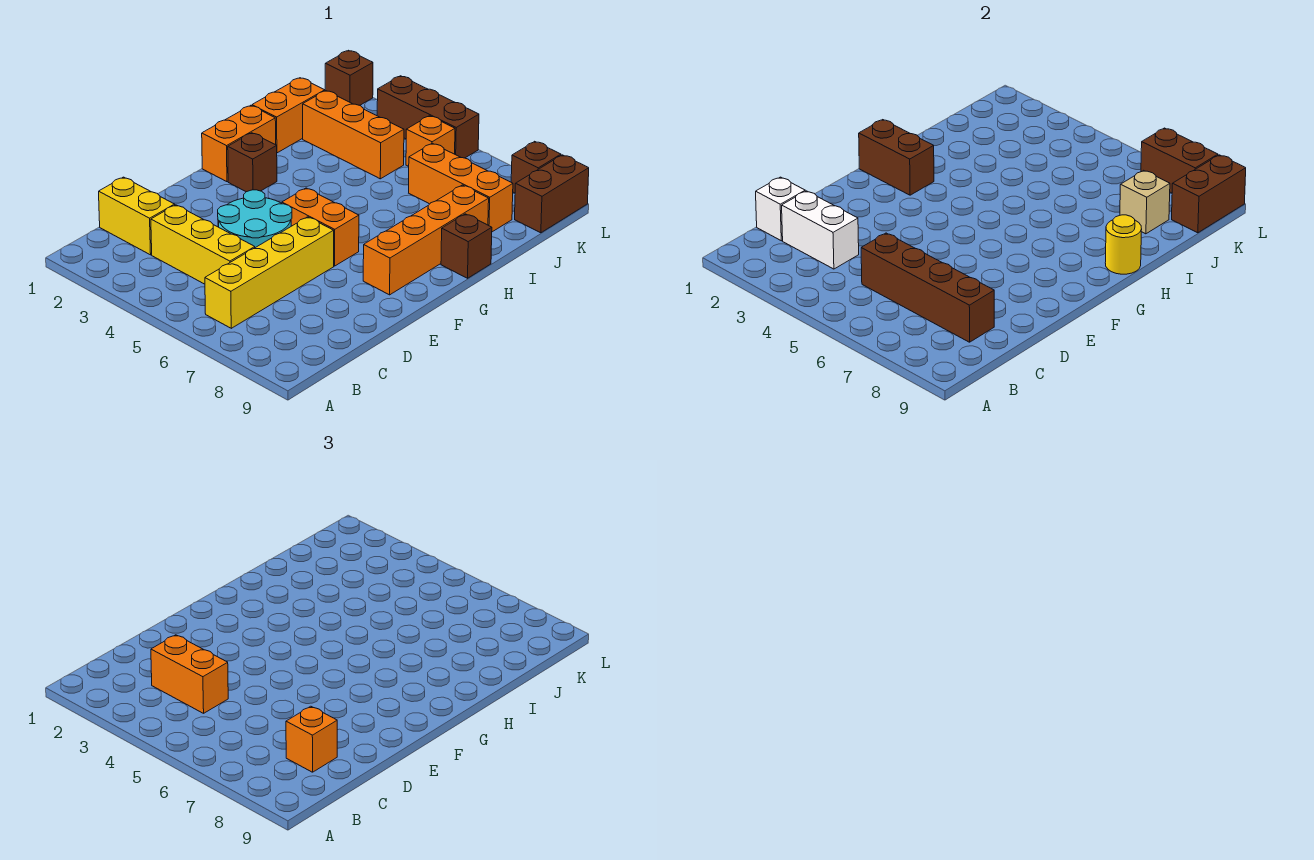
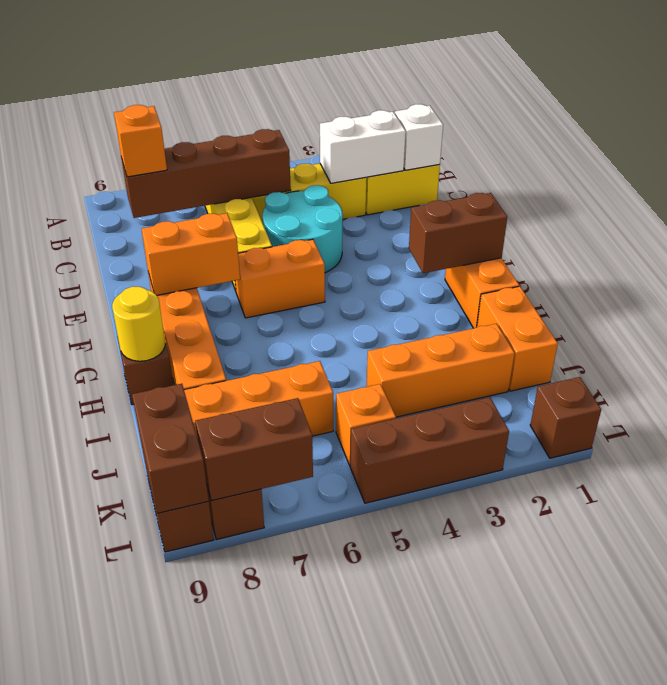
orange brick C3:C4 level 3 -> orange brick F7:F8 level 2
brown brick G2 level 1 -> none
tan brick J8 level 2 -> none

